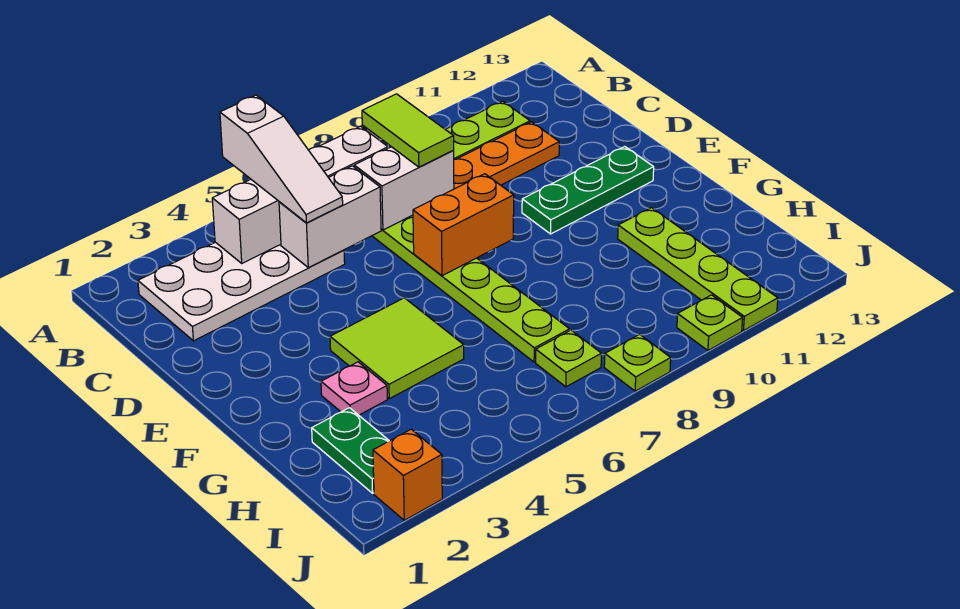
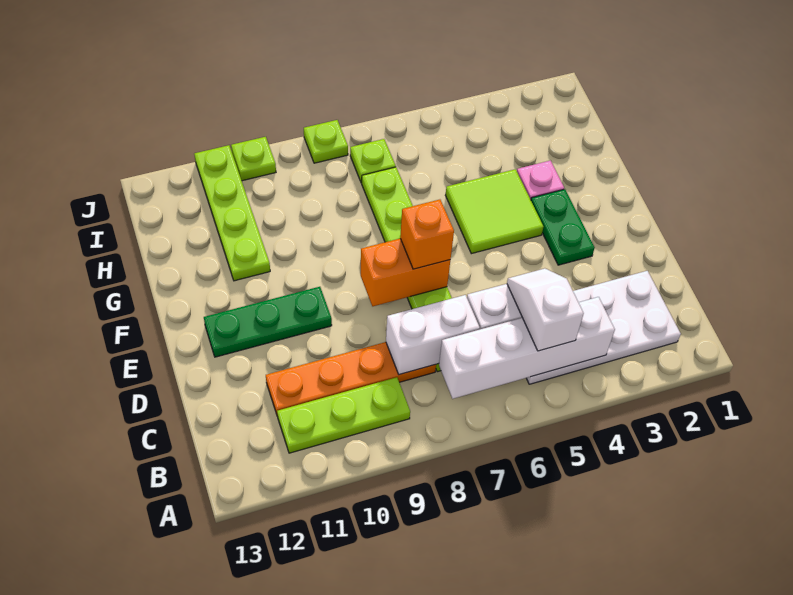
white slope A5:C5 level 3 top A -> white slope B5:C5 level 3 top B
lime tile B8:C8 level 3 -> none
green plate H2:I2 level 1 -> green plate E3:F3 level 1
orange brick J2 level 1 -> orange brick E7 level 3

